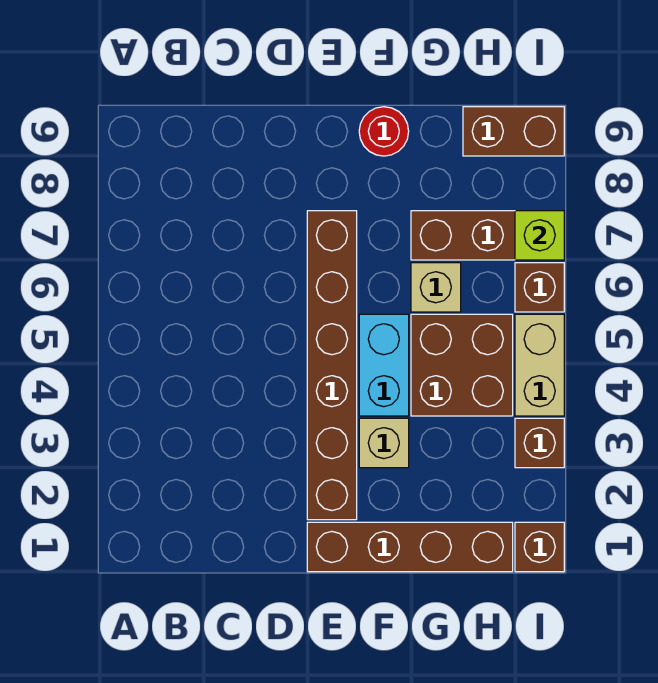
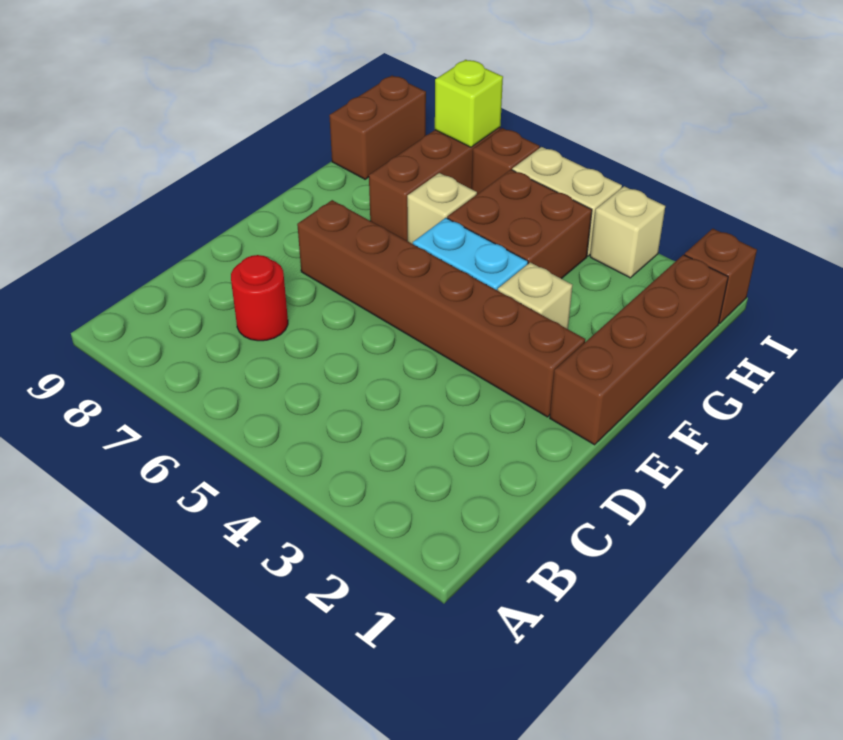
red round brick F9 level 1 -> red round brick C7 level 1
brown brick I3 level 1 -> tan brick I3 level 1

